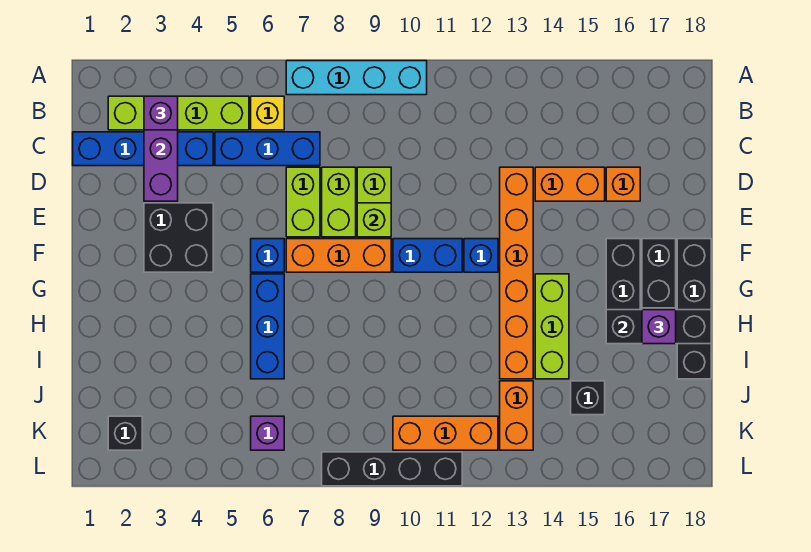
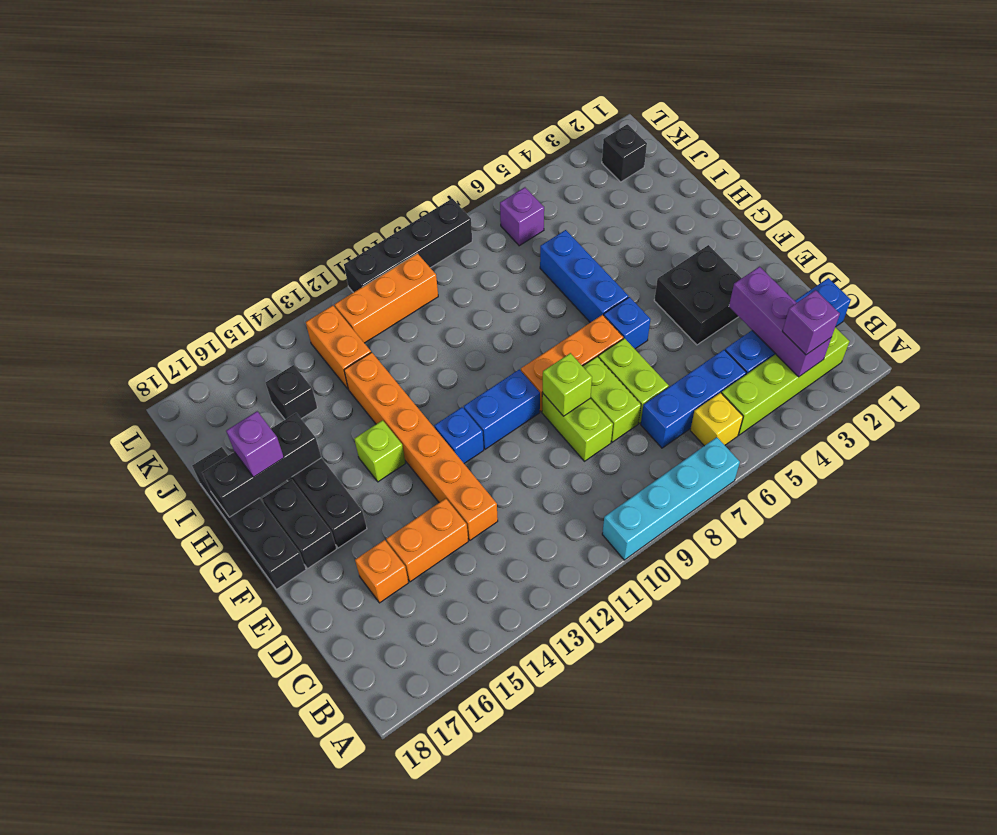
lime brick G14:I14 level 1 -> lime brick G14 level 1

